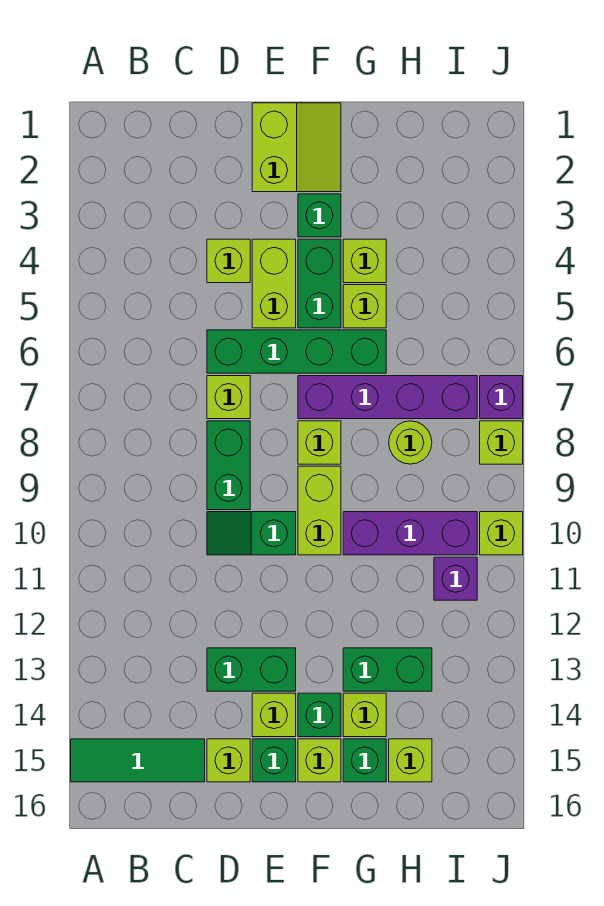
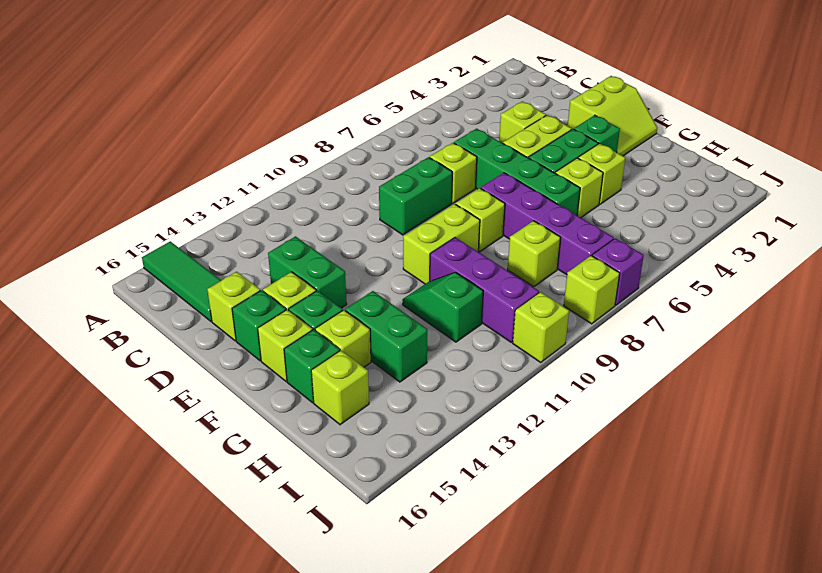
green slope D10:E10 level 1 top E -> green slope G11:H11 level 1 top H
lime round brick H8 level 1 -> lime brick H8 level 1
purple brick I11 level 1 -> none

